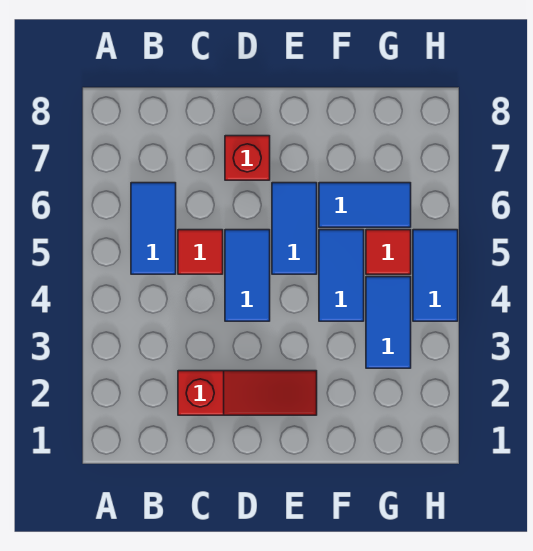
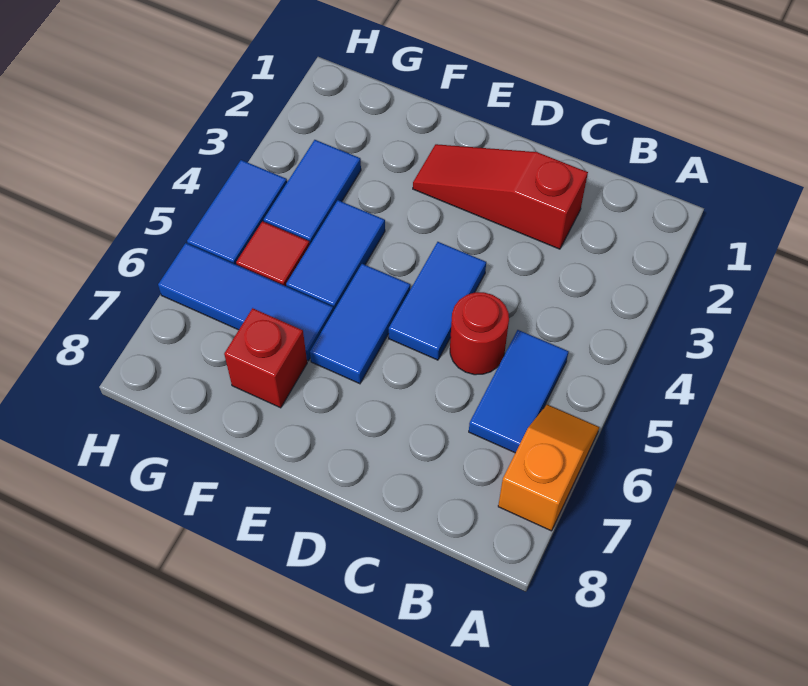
none -> orange slope A6:A7 level 1 top 7
red tile C5 level 1 -> red round brick C5 level 1
red brick D7 level 1 -> red brick F7 level 1
blue tile F6:G6 level 1 -> blue tile F6:H6 level 1

